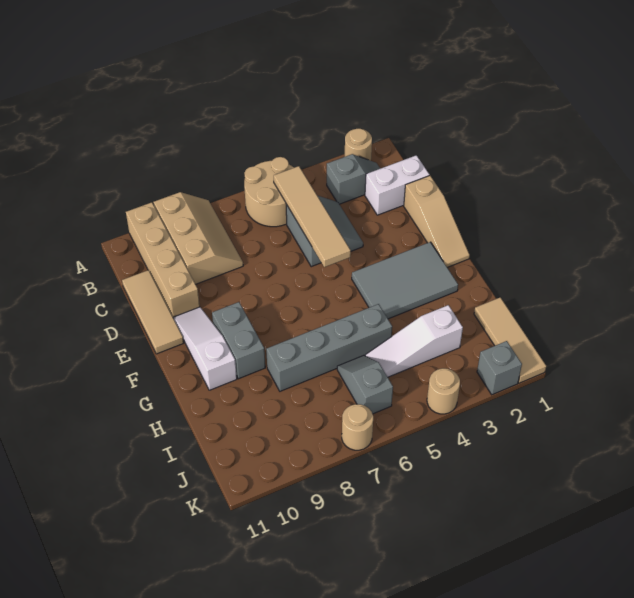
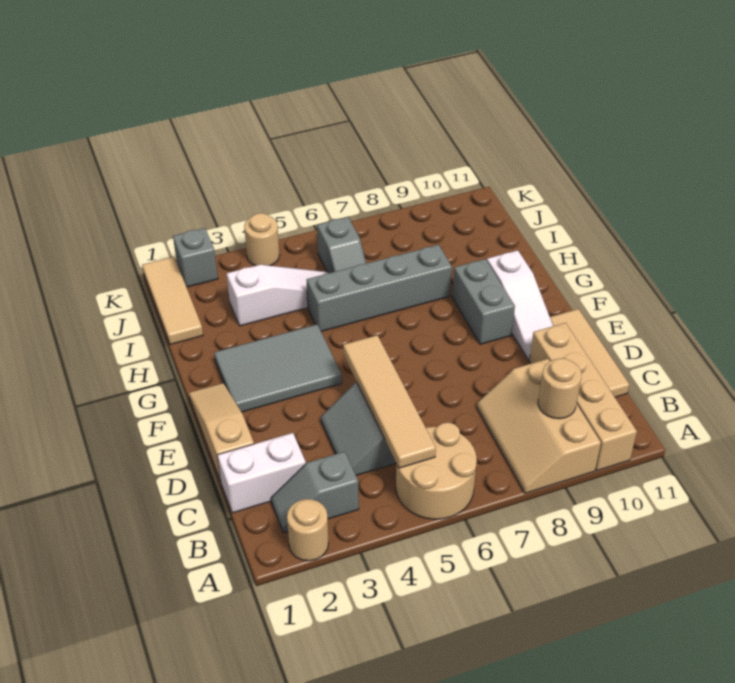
tan round brick K7 level 1 -> tan round brick B9 level 2

